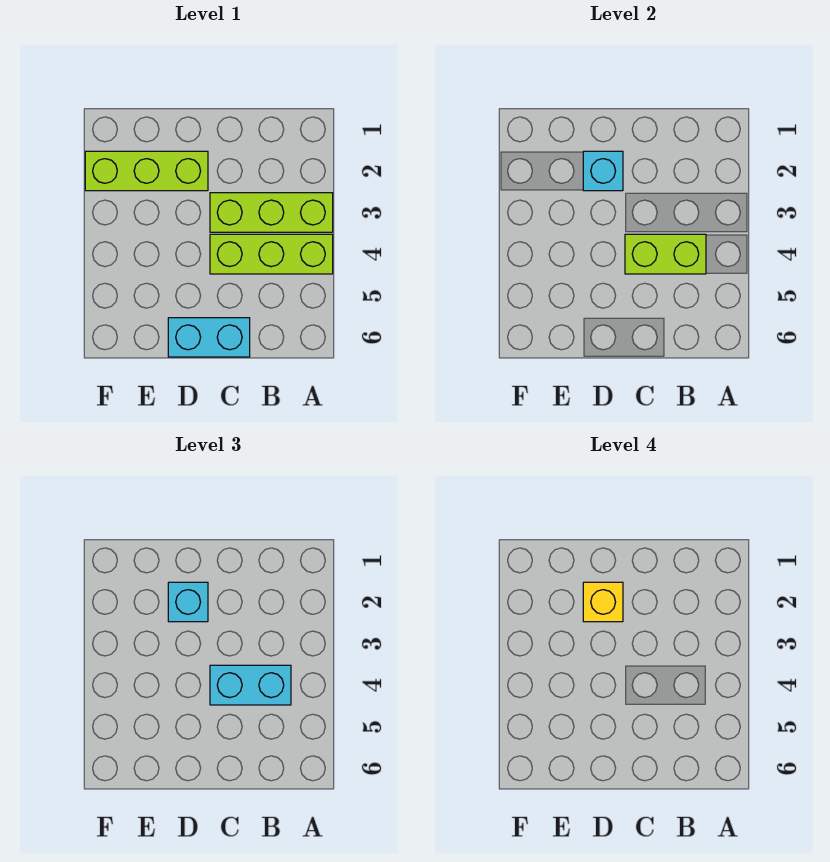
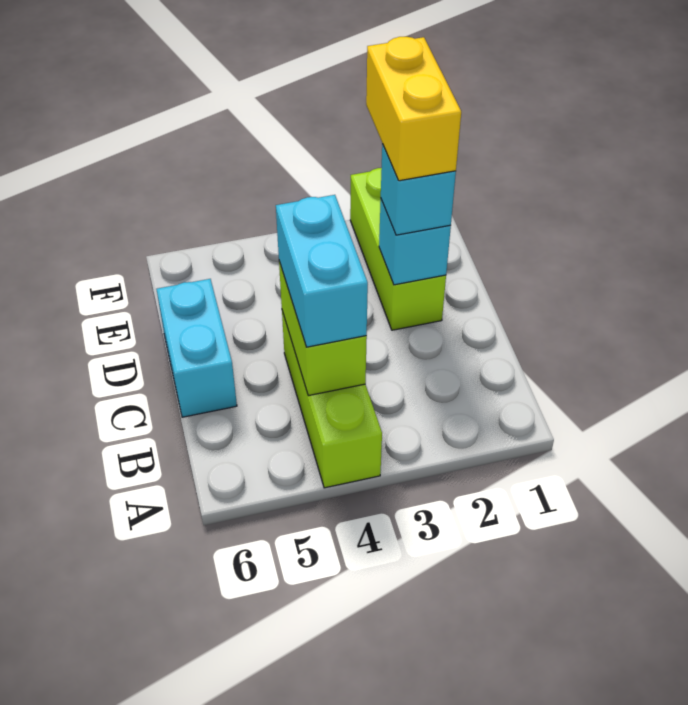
lime brick A3:C3 level 1 -> none
yellow brick D2 level 4 -> yellow brick D2:E2 level 4

